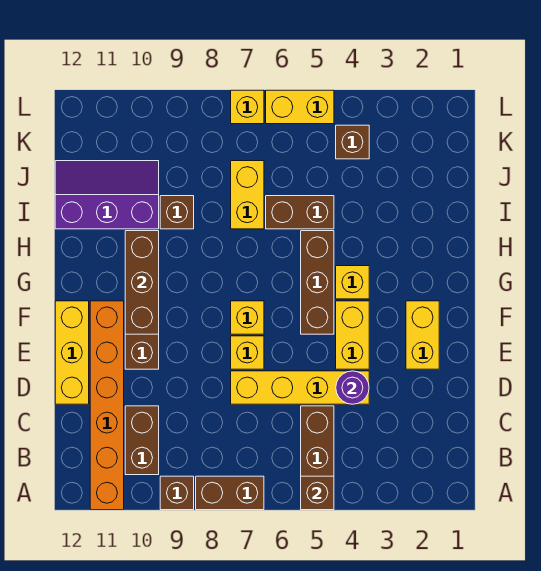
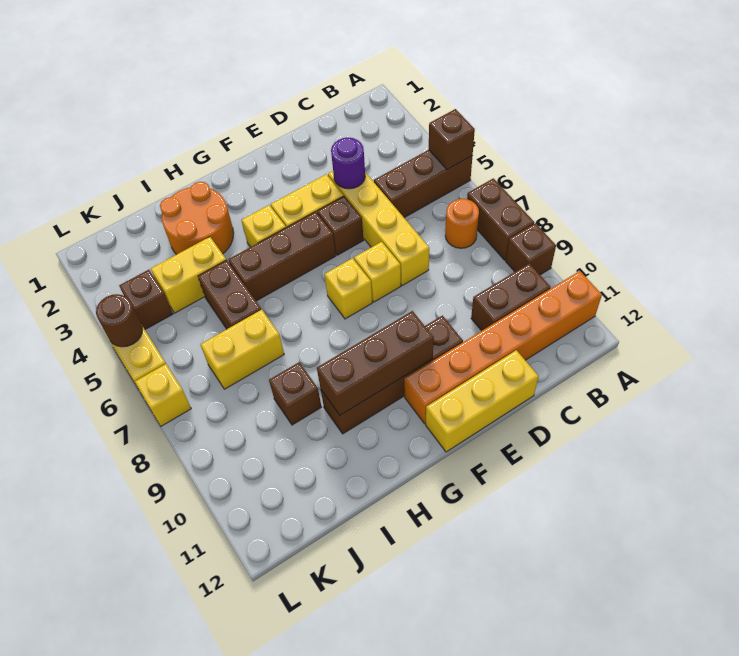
none -> orange round brick B7 level 1
yellow brick E2:F2 level 1 -> yellow brick I4:J4 level 1
none -> brown brick E5 level 1
none -> orange round brick H2:I3 level 1
purple slope I10:J12 level 1 top I -> none
none -> brown round brick L5 level 2

